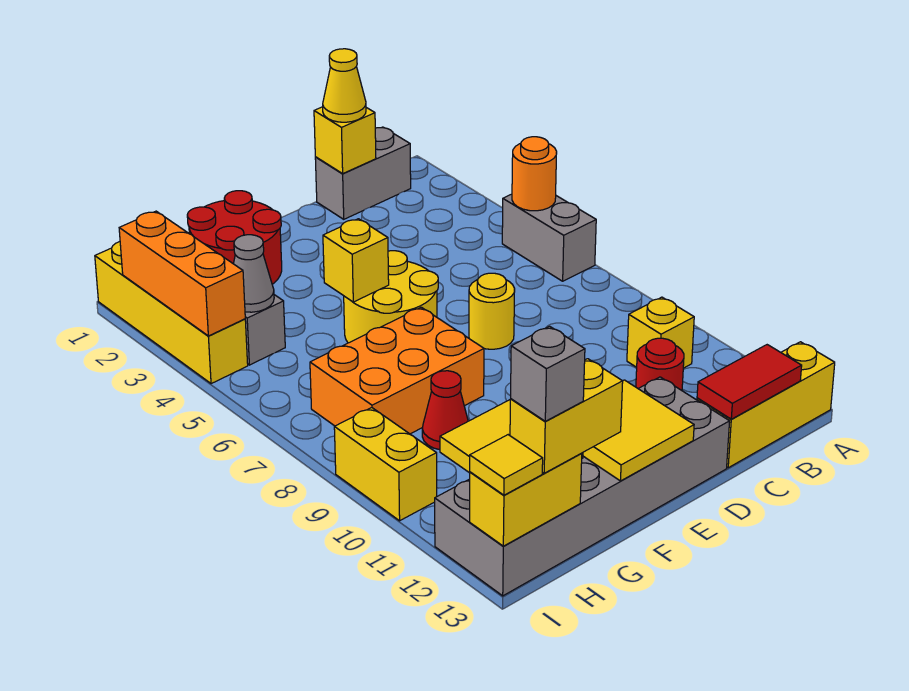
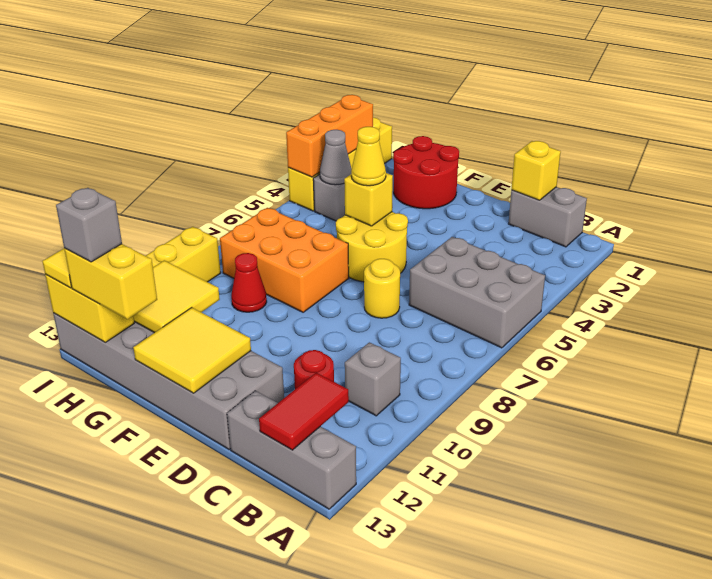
grey brick A5:A6 level 1 -> grey brick A5:C6 level 1
orange round brick A5 level 2 -> none
yellow brick A13:C13 level 1 -> grey brick A13:C13 level 1
yellow brick B10 level 1 -> grey brick B10 level 1
red tile B13:C13 level 2 -> red tile B12:B13 level 2
yellow cone C1 level 3 -> yellow cone F5 level 3

